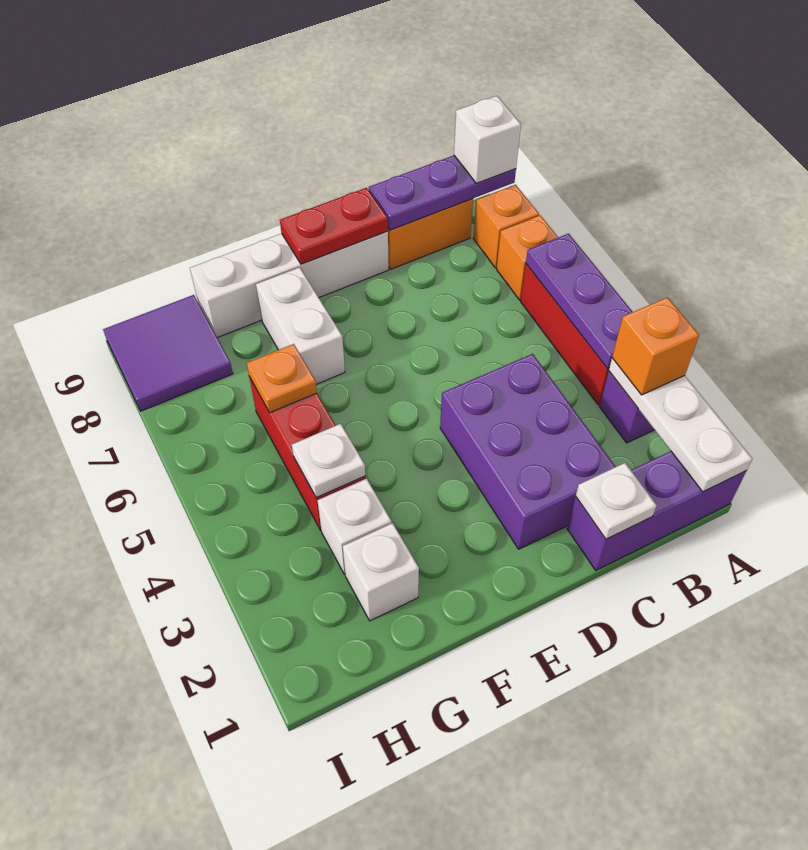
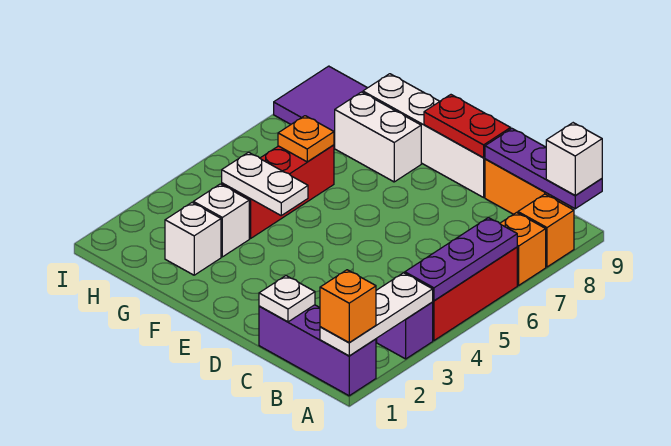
orange brick A3 level 3 -> orange brick A1 level 3
purple brick C2:D4 level 1 -> none
white brick F7:F8 level 1 -> white brick F8:G8 level 1
white plate G4 level 2 -> white plate F4:G4 level 2

